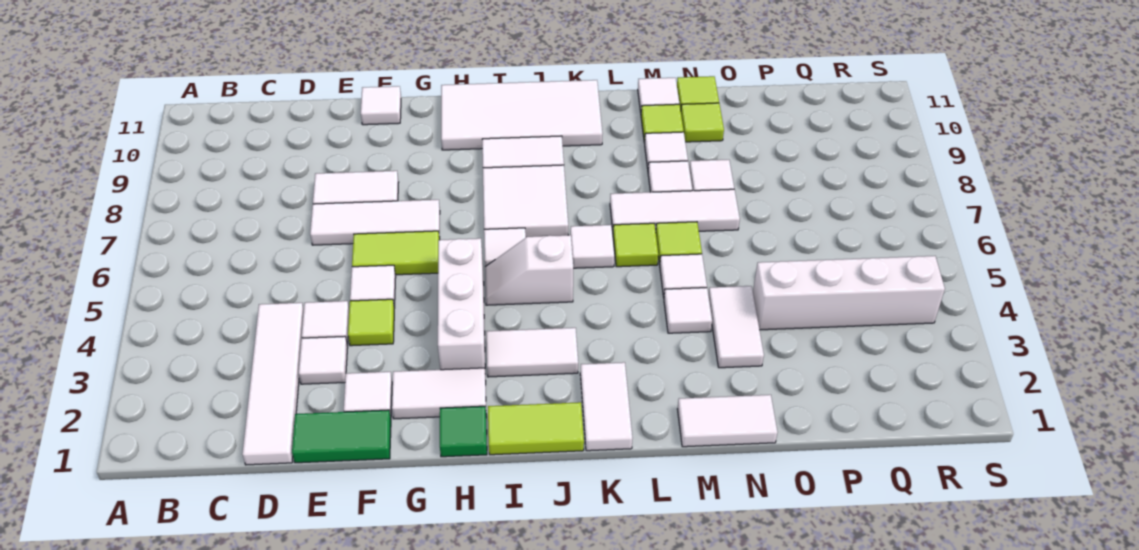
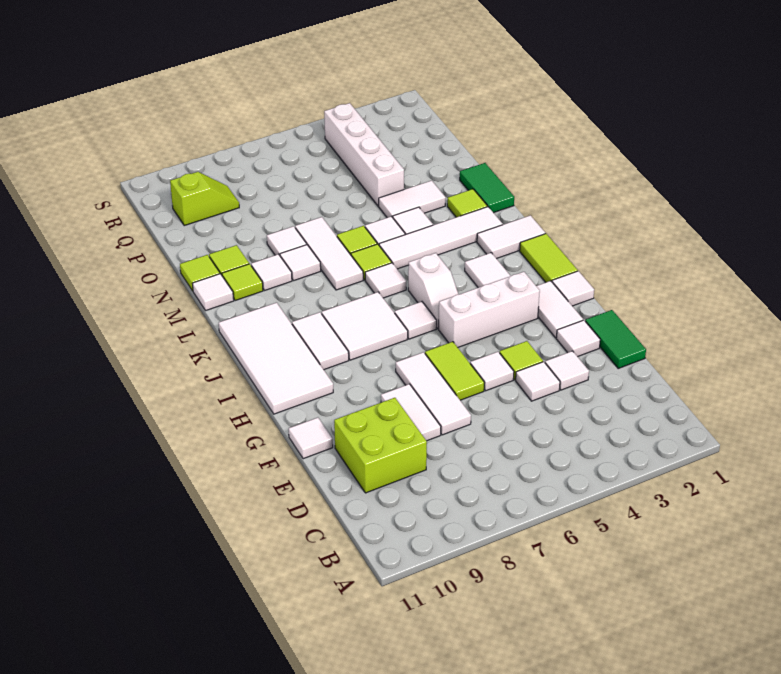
white tile D1:D4 level 1 -> white tile L2:L5 level 1
none -> lime brick D9:E10 level 1
green tile H1 level 1 -> white tile H1 level 1
white tile M1:N1 level 1 -> green tile M1:N1 level 1
none -> lime tile M2 level 1
none -> lime slope Q9:Q10 level 1 top 10

